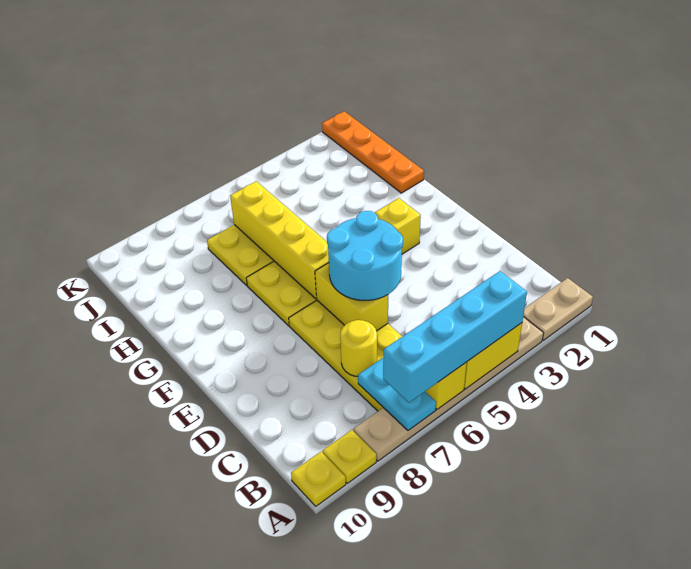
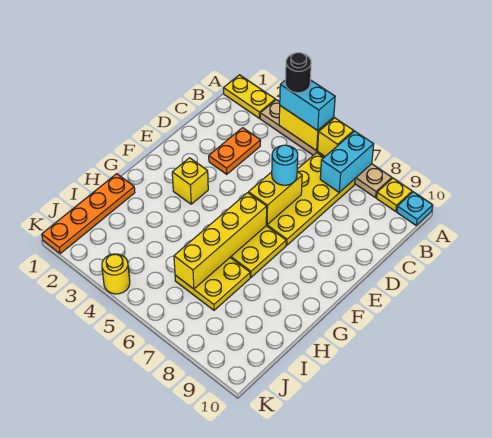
tan plate A1:A2 level 1 -> yellow plate A1:A2 level 1
cyan brick A4:A7 level 3 -> cyan brick A4:A5 level 3
none -> black round brick A4 level 4
cyan plate A7:B7 level 2 -> cyan brick A7:B7 level 2
yellow plate A10 level 1 -> cyan plate A10 level 1
none -> orange plate C3:D3 level 1
yellow round brick C7 level 2 -> yellow round brick K4 level 1
cyan round brick D5:E6 level 3 -> cyan round brick D6 level 3

